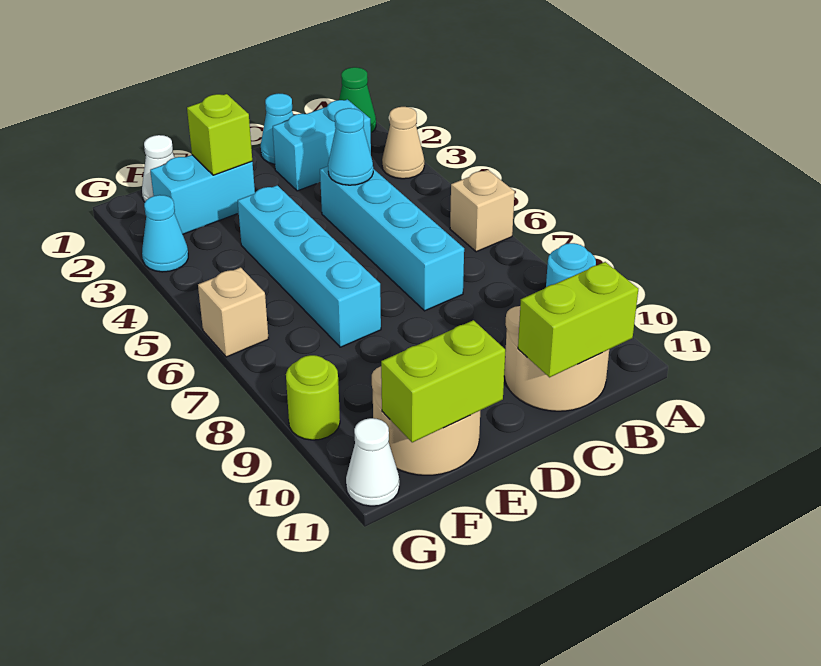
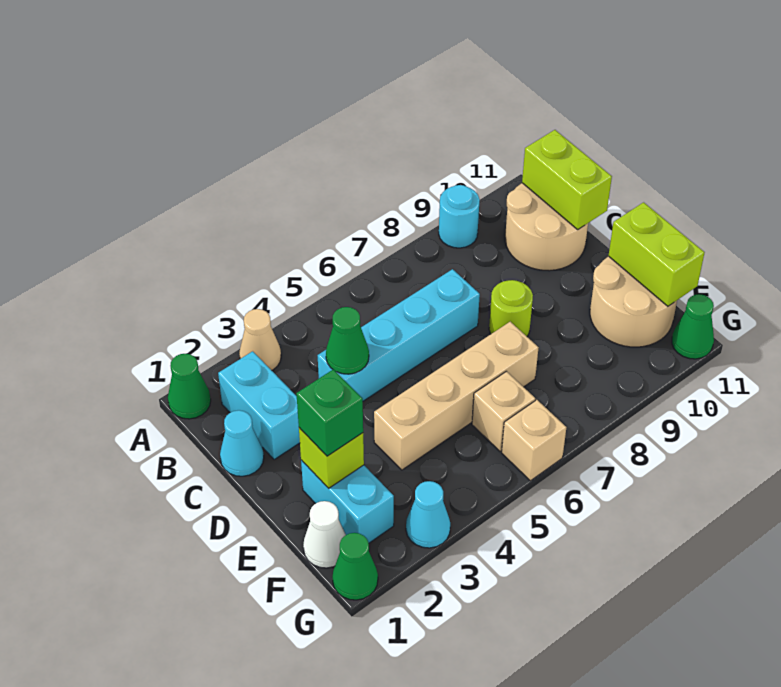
tan brick A6 level 1 -> tan brick F6 level 1
cyan cone C4 level 2 -> green cone C4 level 2
none -> green brick E2 level 3
cyan brick E4:E7 level 1 -> tan brick E4:E7 level 1
none -> green cone G1 level 1
lime round brick G9 level 1 -> lime round brick D8 level 1
white cone G11 level 1 -> green cone G11 level 1

